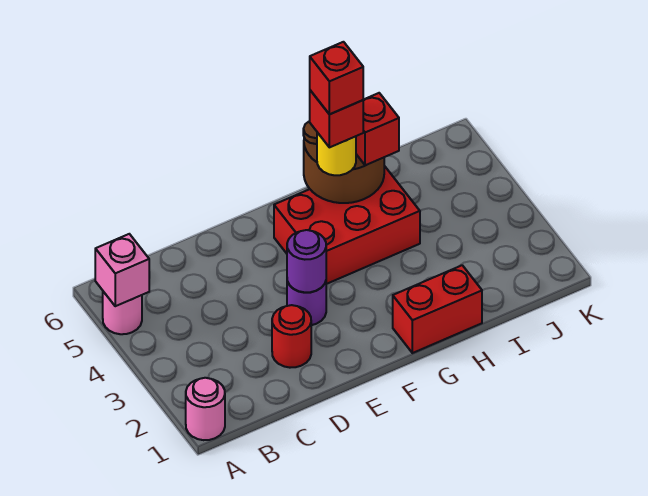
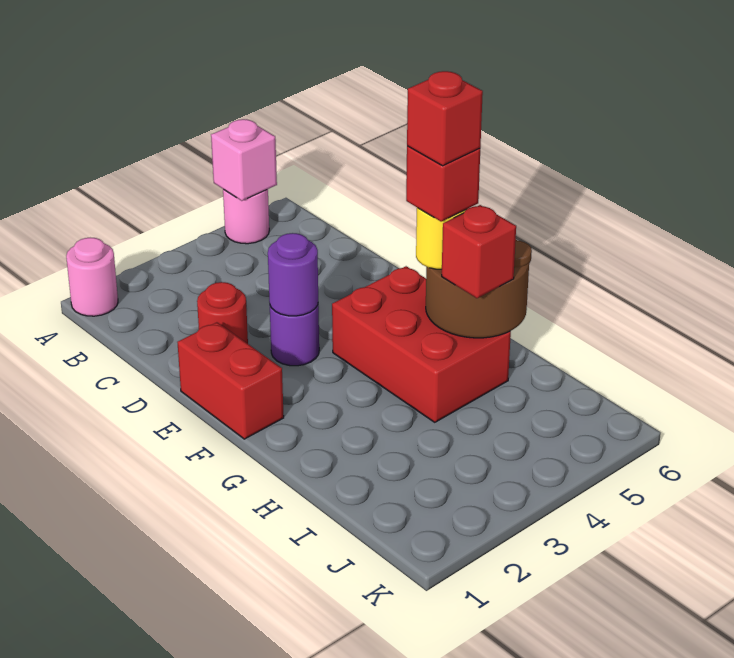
red brick G1:H1 level 1 -> red brick E1:F1 level 1

